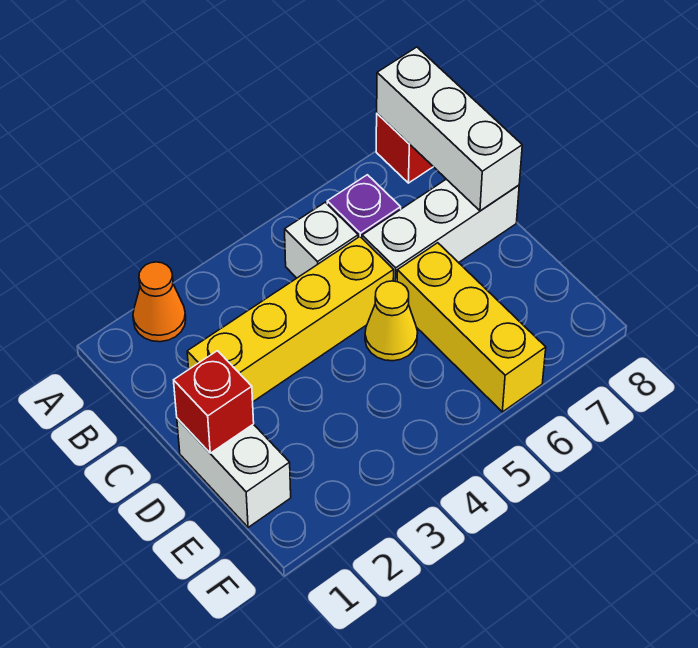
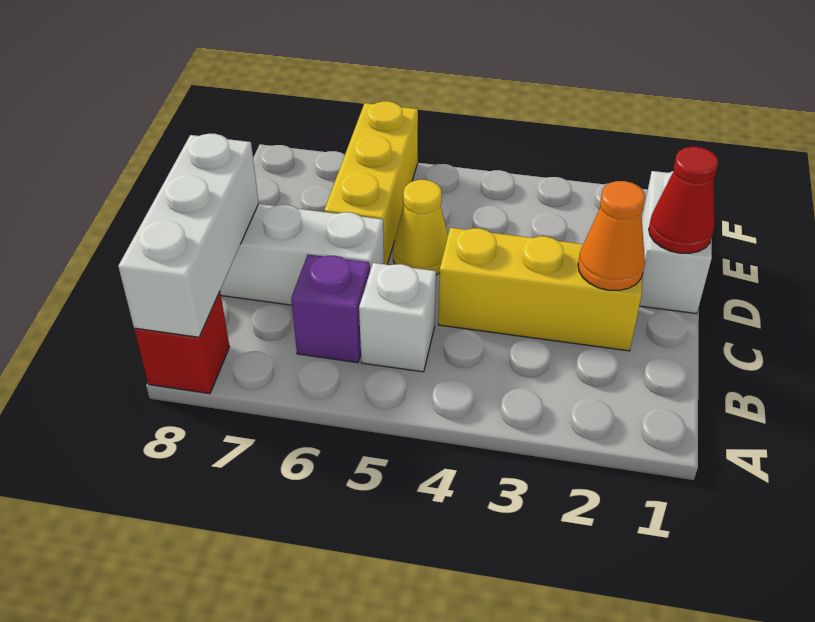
orange cone A2 level 1 -> orange cone C2 level 2
yellow brick C2:C5 level 1 -> yellow brick C2:C4 level 1
red brick D1 level 2 -> red cone D1 level 2

